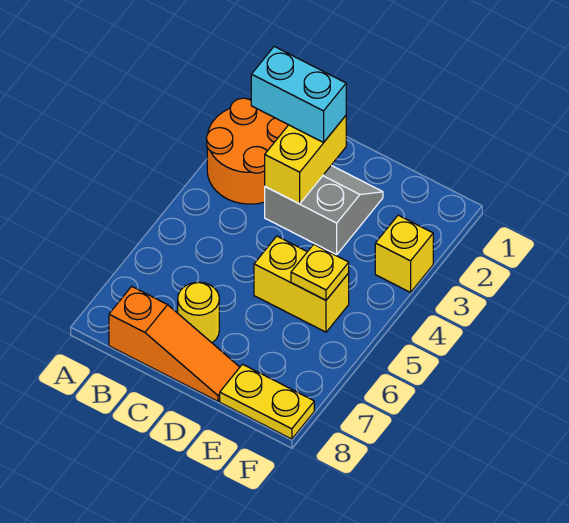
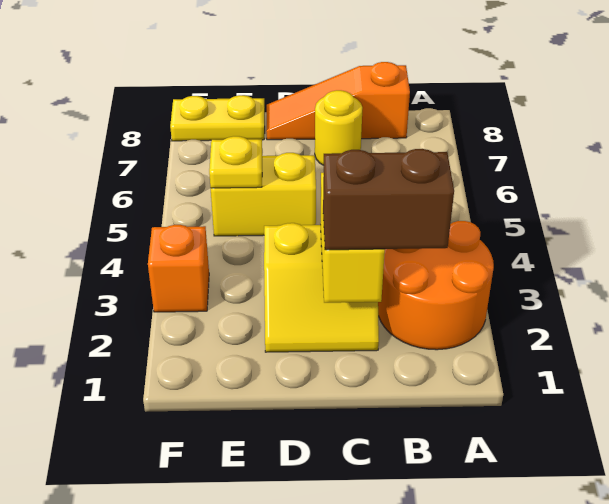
cyan brick B2:C2 level 3 -> brown brick B2:C2 level 3
grey slope C2:D3 level 1 top 3 -> yellow slope C2:D3 level 1 top 3
yellow brick F3 level 1 -> orange brick F3 level 1

